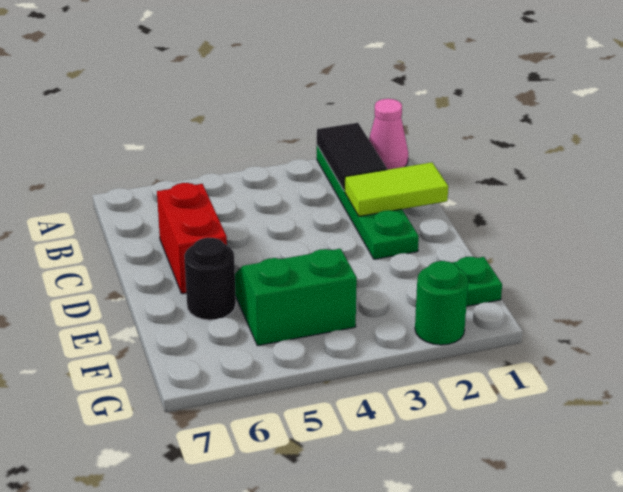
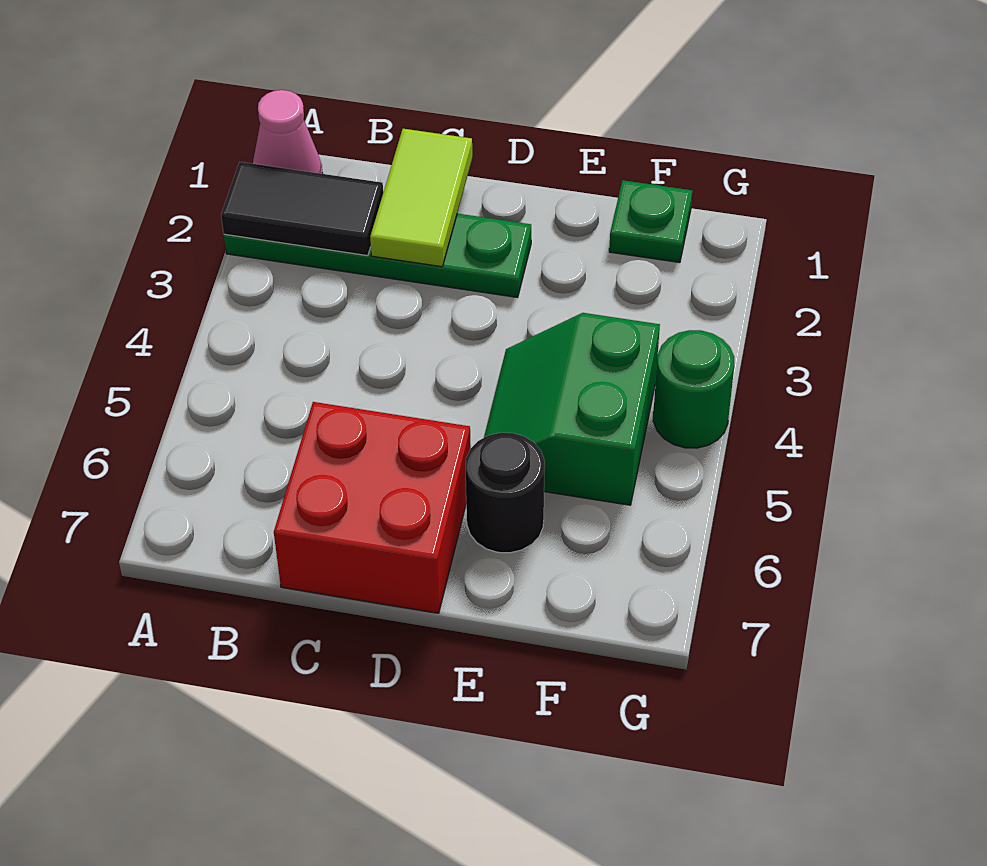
red brick C6:D6 level 1 -> red brick C6:D7 level 1
green round brick G2 level 1 -> green round brick G4 level 1

